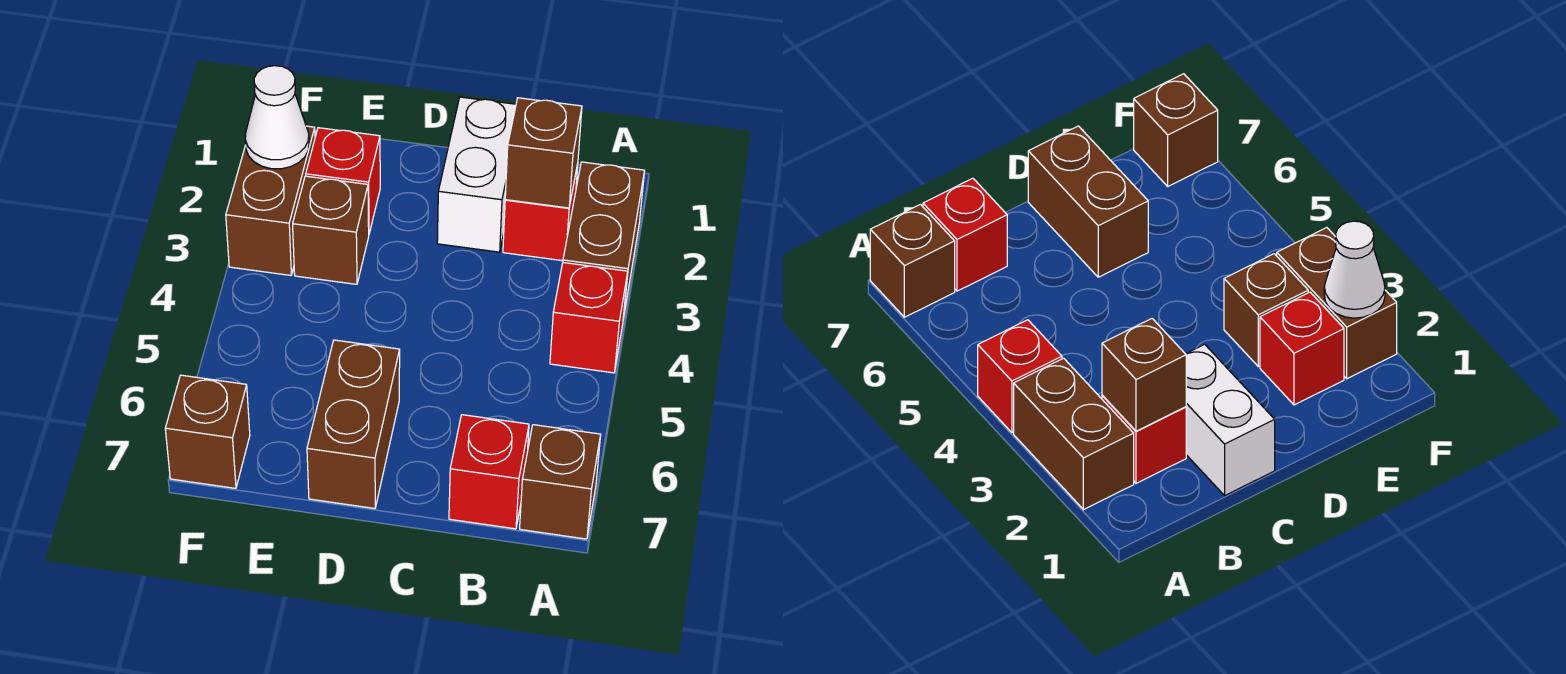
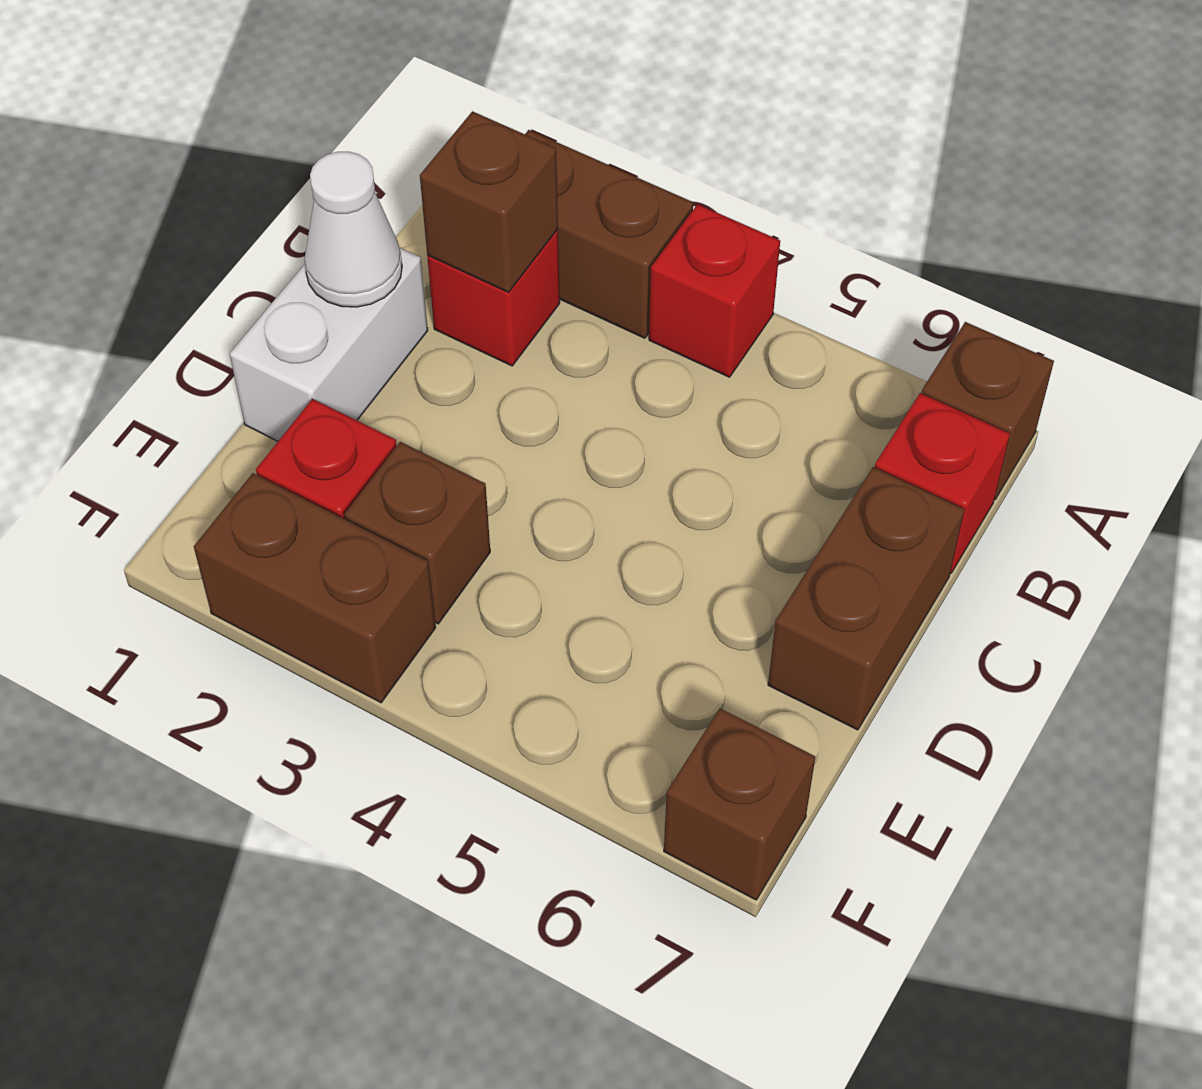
white brick C1:C2 level 1 -> white brick C1:D1 level 1
brown brick D6:D7 level 1 -> brown brick C7:D7 level 1
white cone F2 level 2 -> white cone C1 level 2

